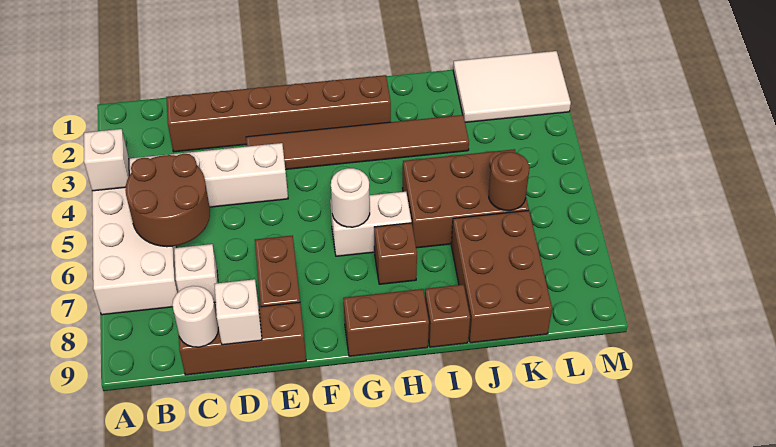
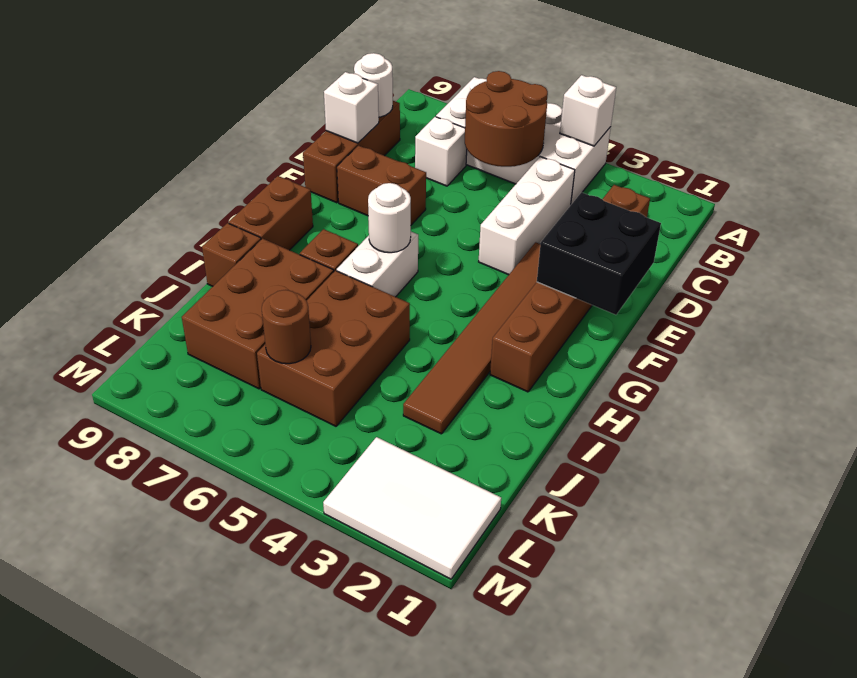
none -> black brick E1:F2 level 2
brown brick J7:K9 level 1 -> brown brick I7:K8 level 1
white tile K1:M2 level 1 -> white tile L1:M3 level 1

